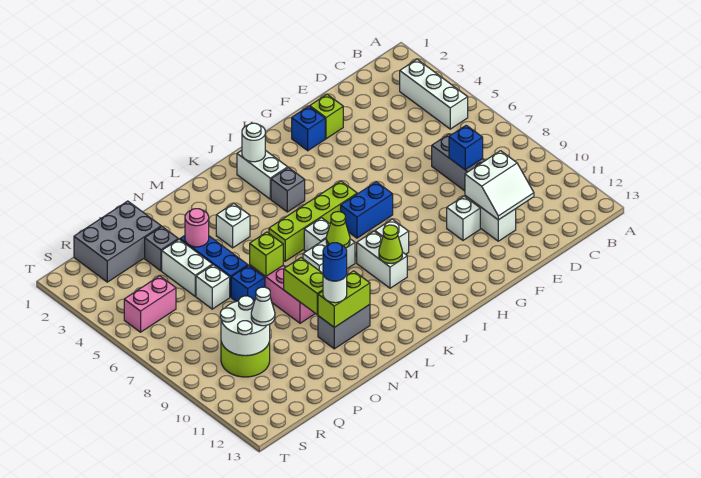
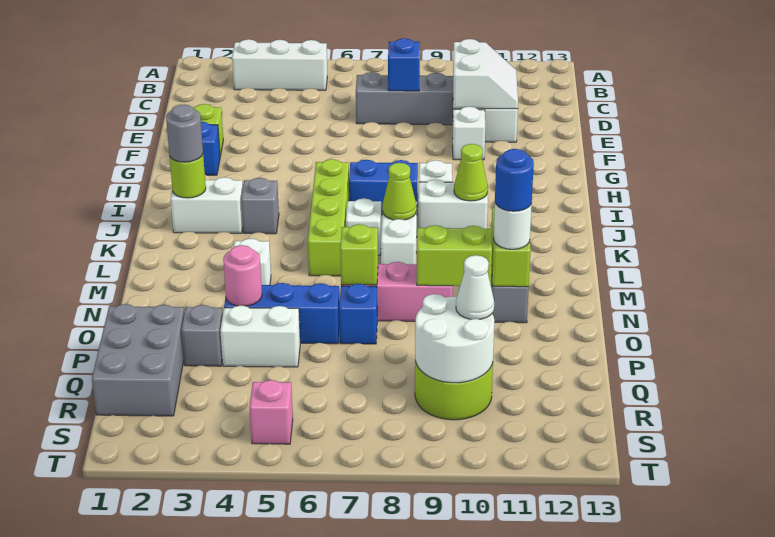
blue brick H7:I7 level 1 -> blue brick I7:I8 level 1
white round brick J2 level 2 -> lime round brick J2 level 2
none -> grey round brick J2 level 3
white brick P6 level 1 -> none
pink brick R5:S5 level 1 -> pink brick S5 level 1

